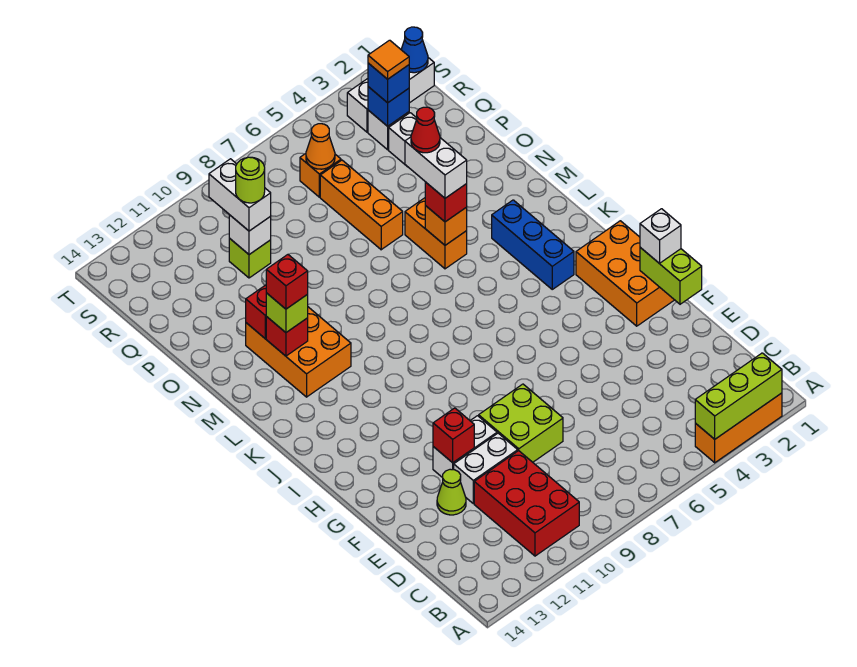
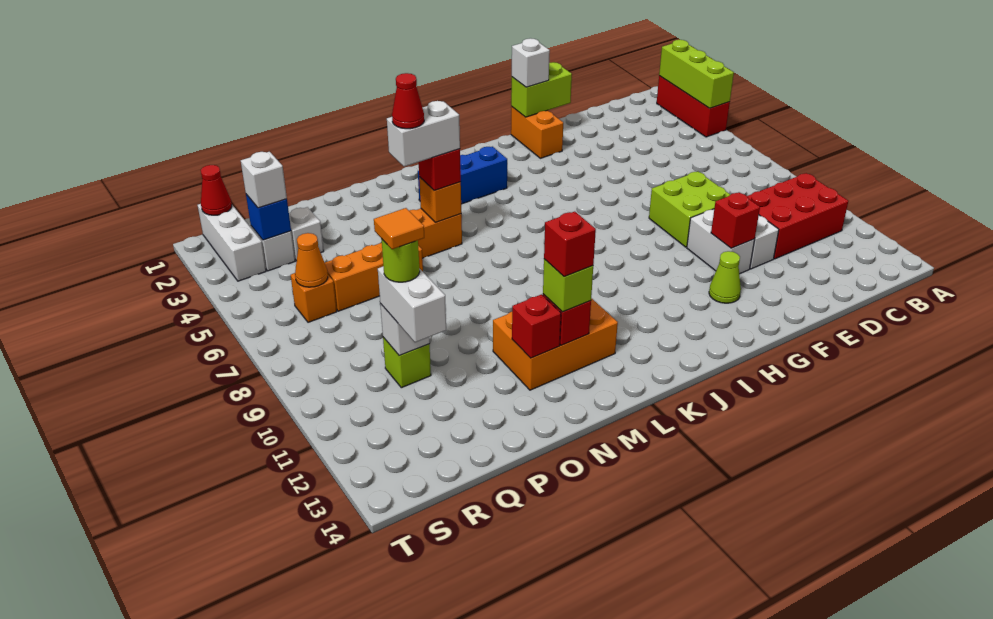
orange brick A2:A4 level 1 -> red brick A2:A4 level 1
lime cone E12 level 1 -> lime cone G12 level 1
orange brick G1:I2 level 1 -> orange brick G1:G2 level 1
white brick Q10:R10 level 3 -> white brick Q10:Q11 level 3
blue brick R3 level 3 -> white brick R3 level 3
orange tile R3 level 4 -> orange tile Q10 level 5
blue cone S1 level 2 -> red cone S1 level 2

